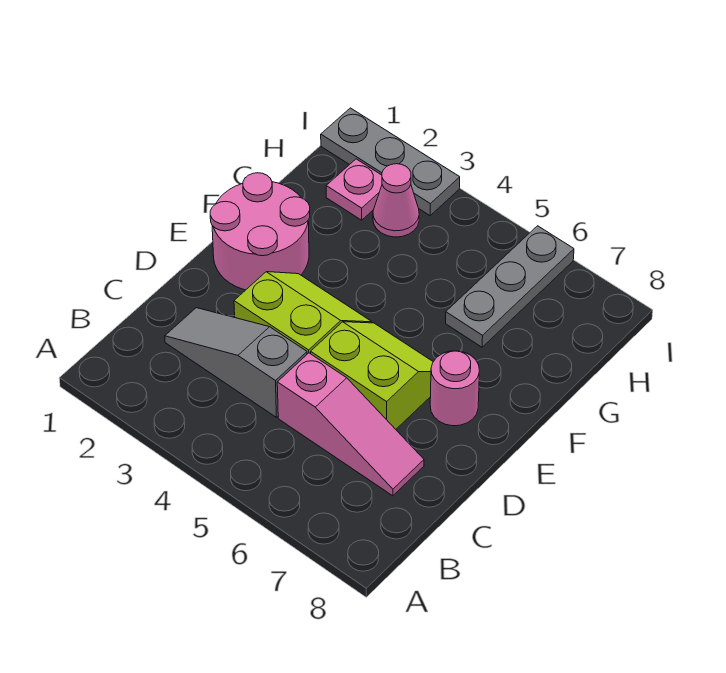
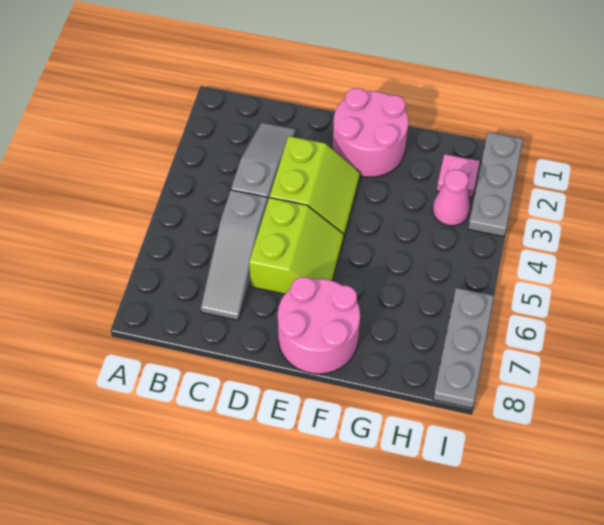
pink slope C5:C7 level 1 top 5 -> grey slope C5:C7 level 1 top 5
pink round brick E7 level 1 -> pink round brick E7:F8 level 1
grey plate G6:I6 level 1 -> grey plate I6:I8 level 1

